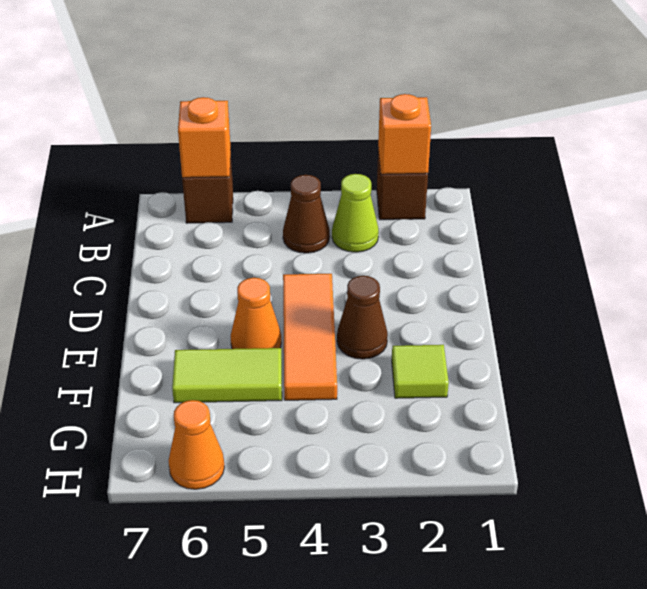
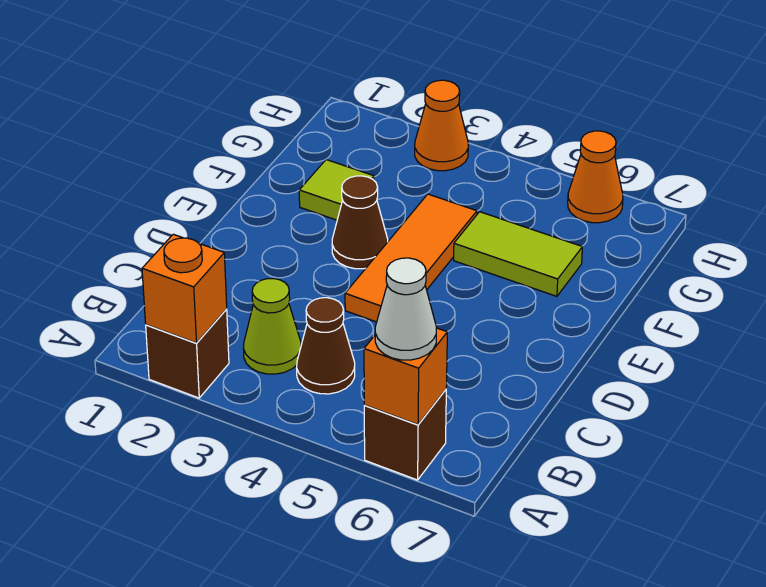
none -> white cone A6 level 3
orange cone E5 level 1 -> orange cone H3 level 1

